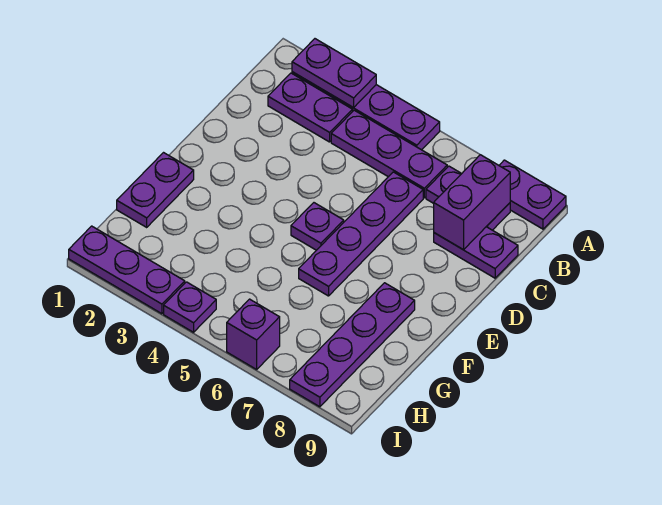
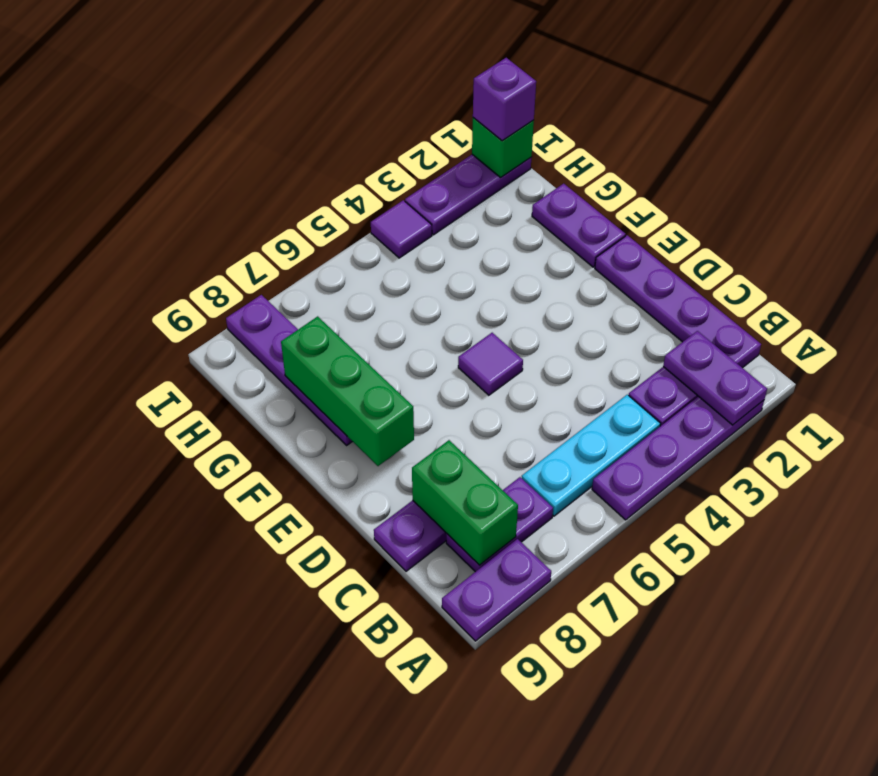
purple plate A2:A3 level 2 -> purple plate A2:B2 level 2
purple plate B4:B6 level 1 -> cyan plate B4:B6 level 1
purple brick B8:C8 level 2 -> green brick B8:C8 level 2
purple plate C6:F6 level 1 -> purple plate B1:E1 level 1
purple plate E5 level 1 -> purple tile E5 level 1
none -> green brick E8:G8 level 2
none -> green brick I1 level 2
purple plate I4 level 1 -> purple tile I4 level 1
purple brick I6 level 1 -> purple brick I1 level 3

